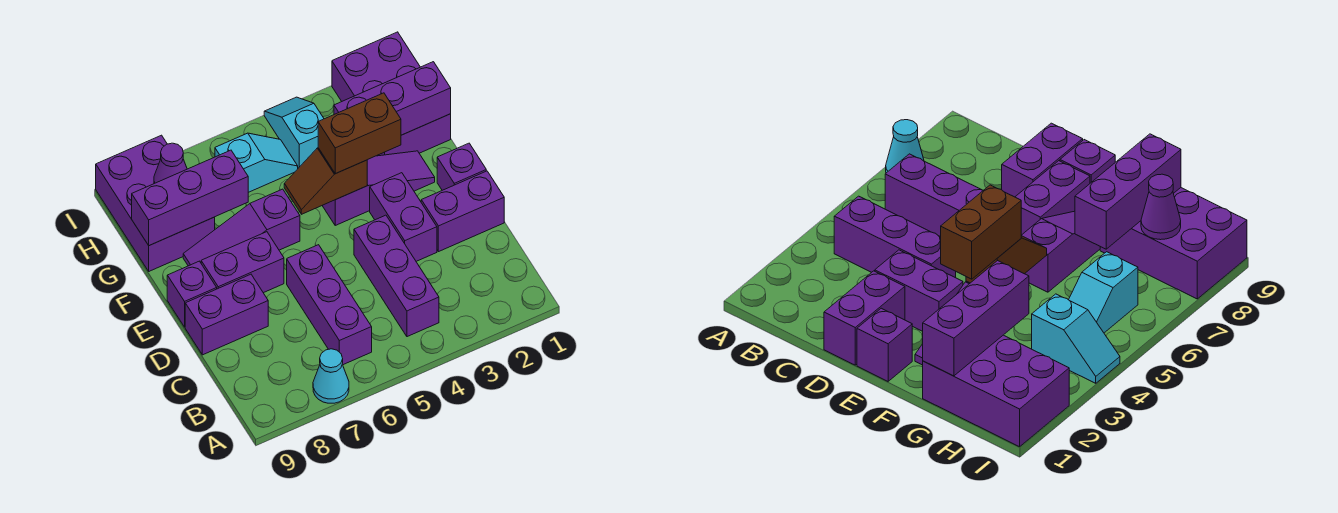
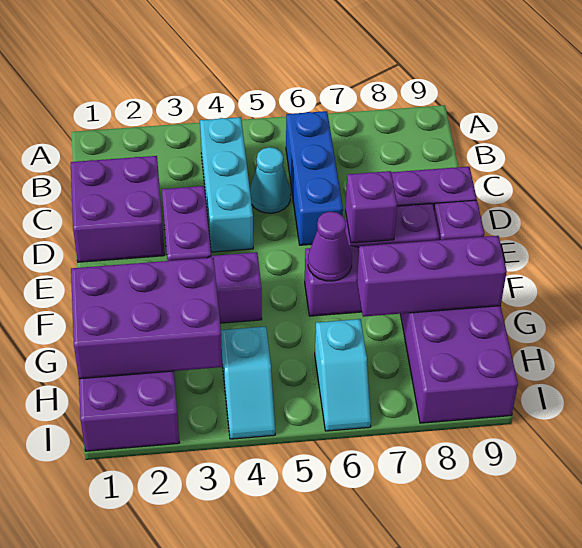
cyan cone A7 level 1 -> cyan cone C5 level 1
purple brick B4:D4 level 1 -> cyan brick B4:D4 level 1
purple brick B6:D6 level 1 -> blue brick B6:D6 level 1
purple brick D1:D2 level 1 -> purple brick C1:D2 level 1
purple brick E1 level 1 -> purple brick E7 level 2
brown brick F3:F4 level 3 -> none
brown slope F4:F5 level 2 top 4 -> none
purple brick G1:G3 level 2 -> purple brick G1:H3 level 2
cyan slope H5:H6 level 1 top 6 -> cyan slope H6:I6 level 1 top H
purple cone H8 level 2 -> purple cone F6 level 2

